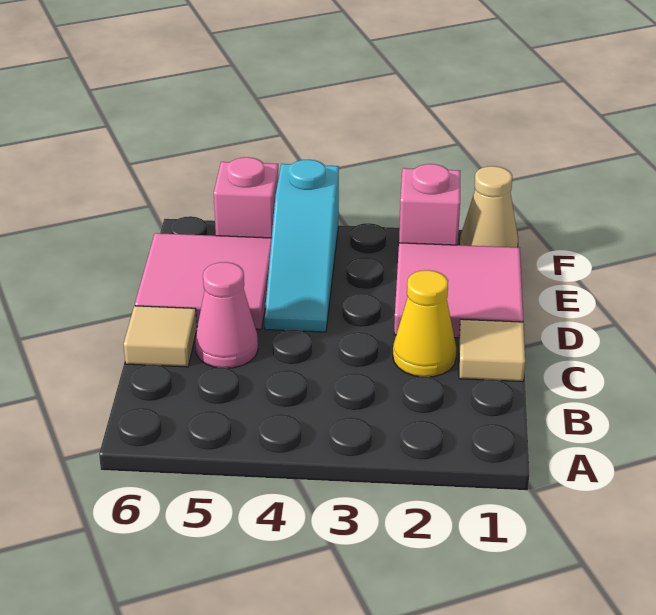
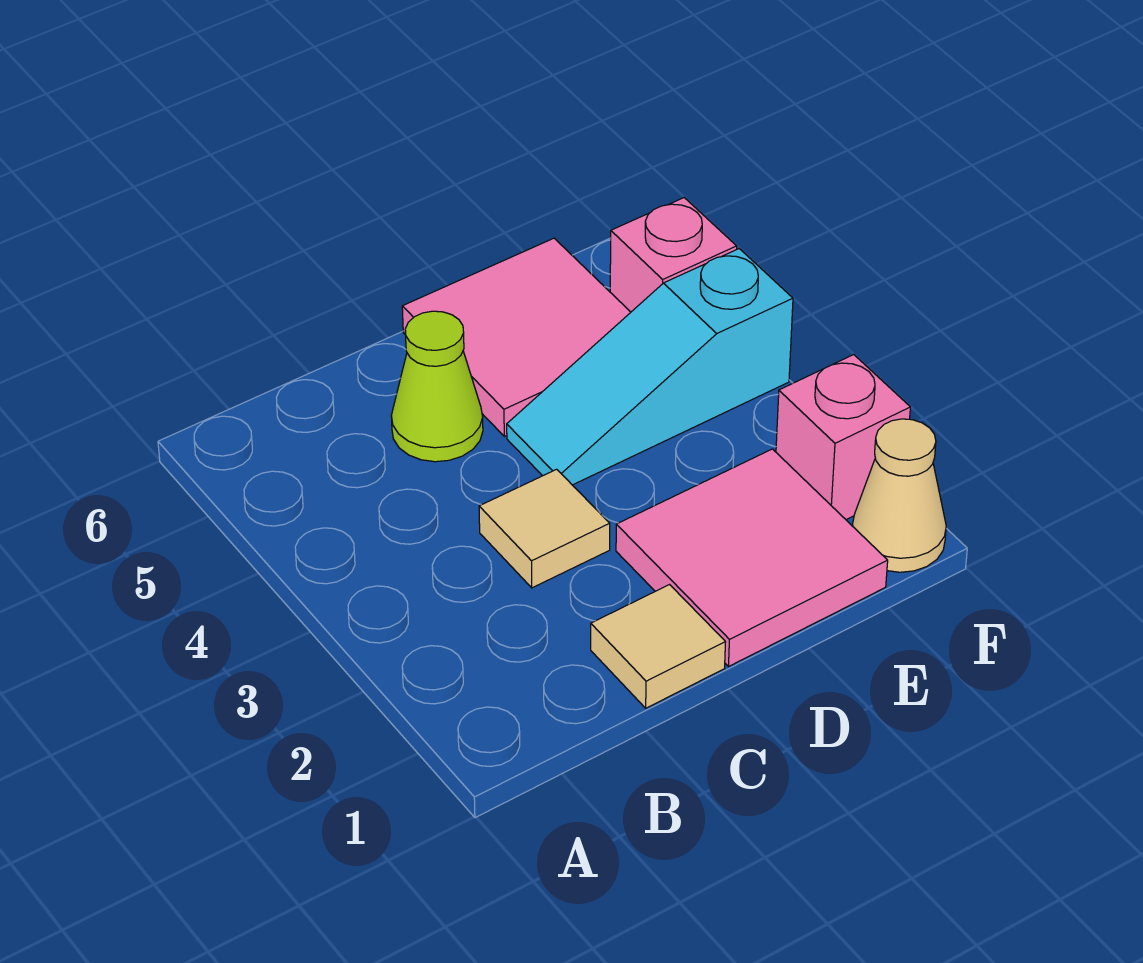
yellow cone C2 level 1 -> none
pink cone C5 level 1 -> lime cone C5 level 1
tan tile C6 level 1 -> tan tile C3 level 1

